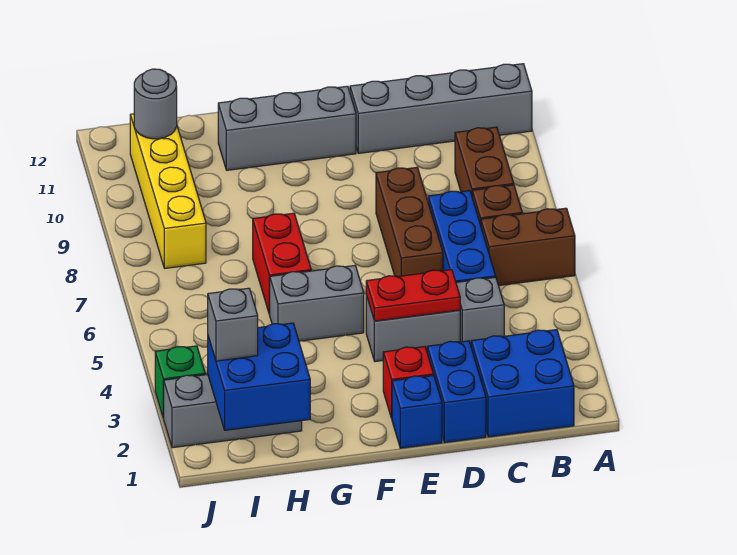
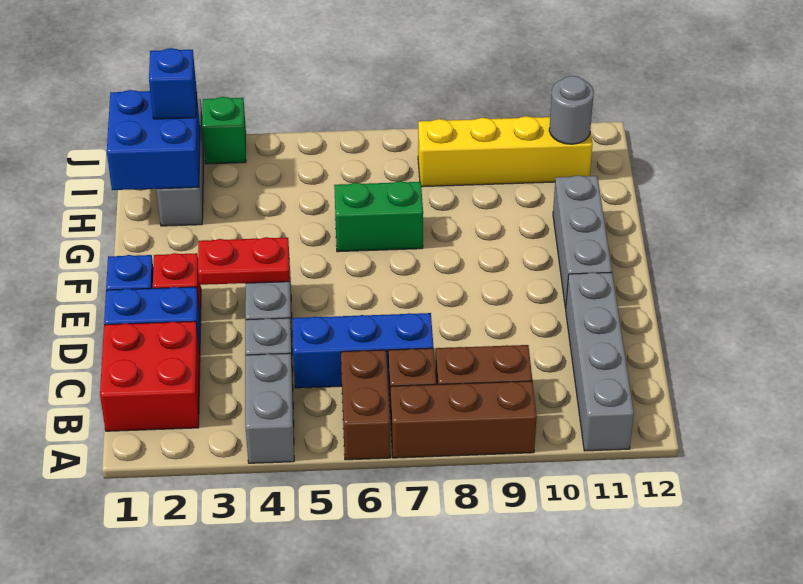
blue brick B1:C2 level 1 -> red brick B1:C2 level 1
red plate D4:E4 level 2 -> red plate E3:E4 level 2
brown brick D6:D8 level 1 -> brown brick A7:A9 level 1
grey brick F5:G5 level 1 -> grey brick A4:B4 level 1
red brick G6:G7 level 1 -> green brick G6:G7 level 1
grey brick I2 level 3 -> blue brick I2 level 3

